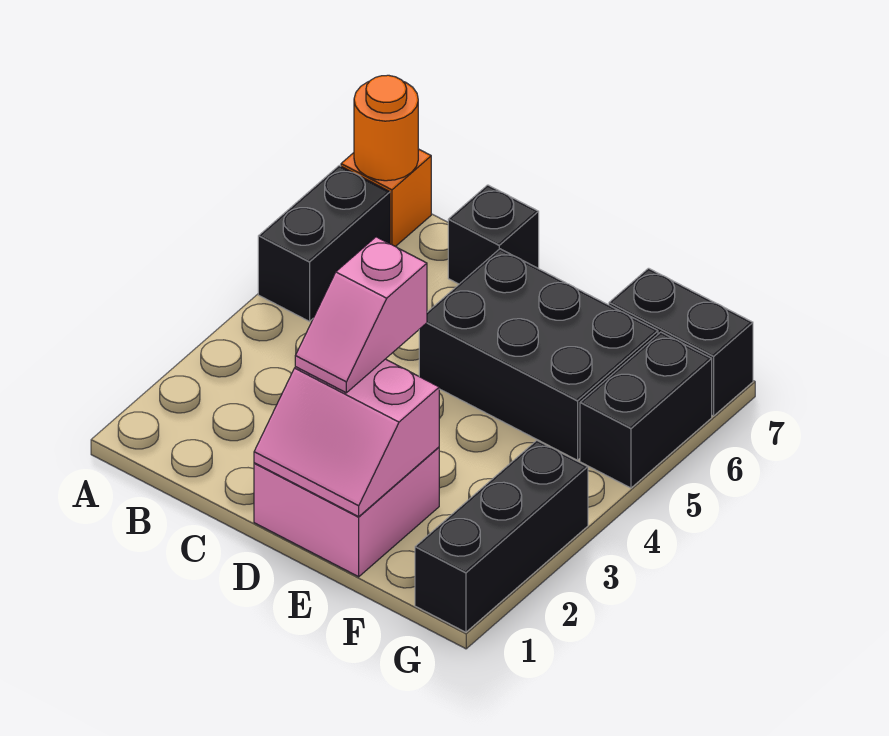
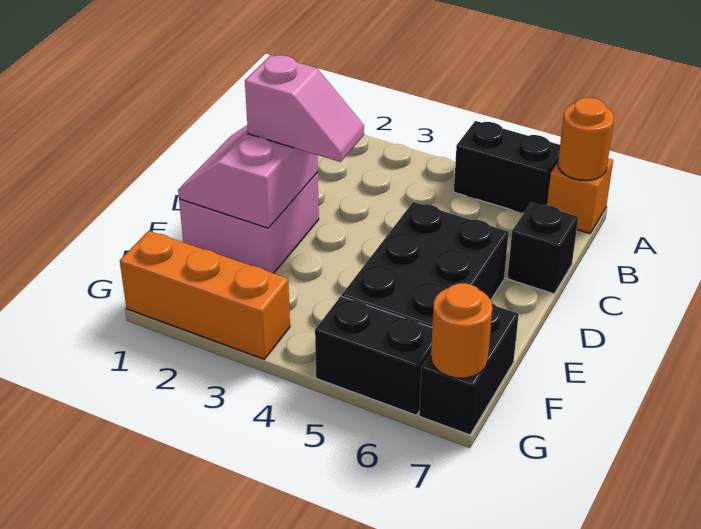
pink slope D2:D3 level 3 top 3 -> pink slope D2:D3 level 3 top 2
black brick G1:G3 level 1 -> orange brick G1:G3 level 1
none -> orange round brick G7 level 2

